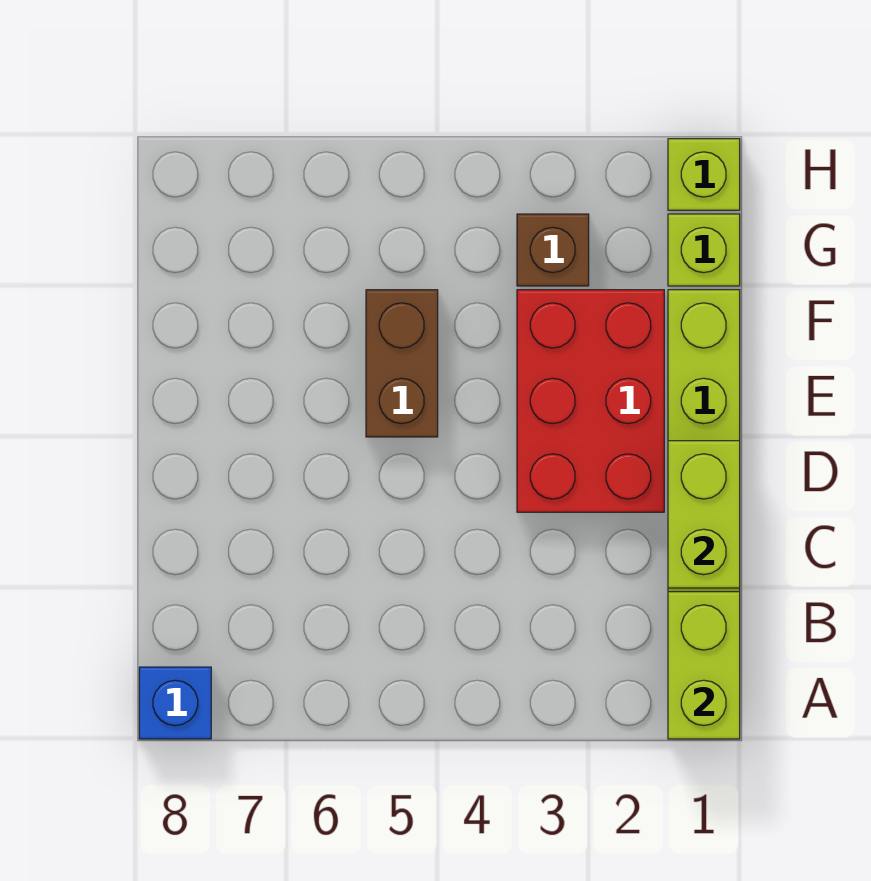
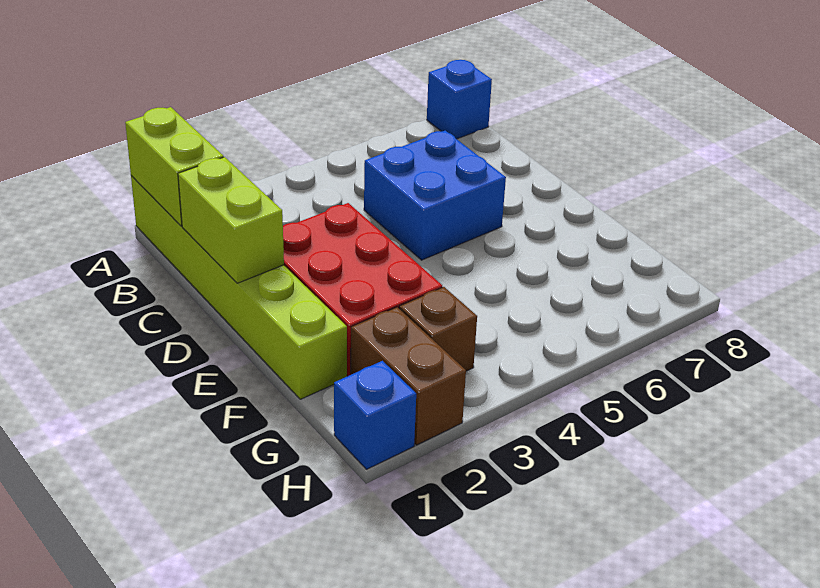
none -> blue brick C5:D6 level 1
brown brick E5:F5 level 1 -> brown brick G2:H2 level 1
lime brick G1 level 1 -> none
lime brick H1 level 1 -> blue brick H1 level 1

